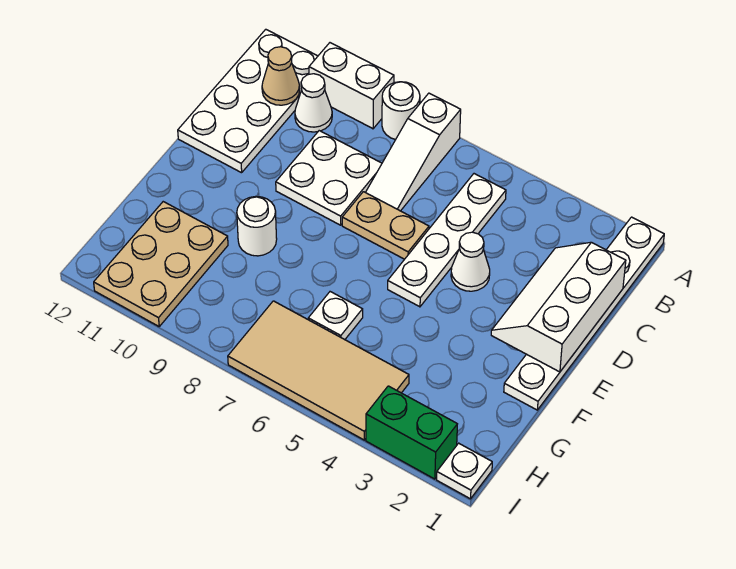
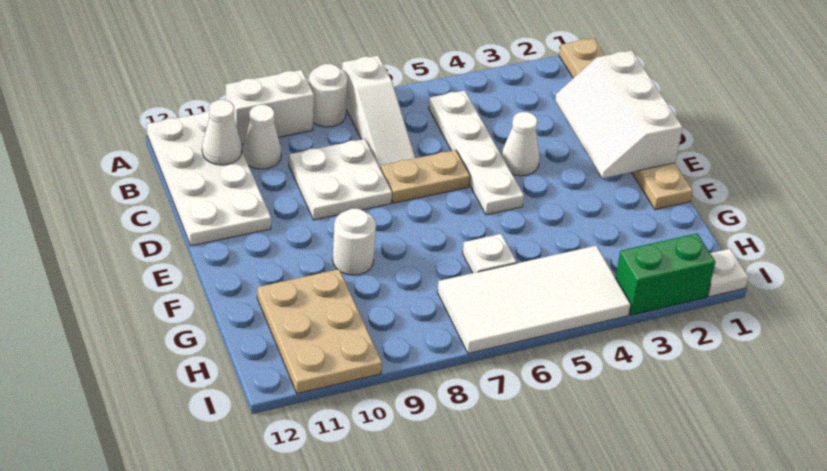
white plate A1:F1 level 1 -> tan plate A1:F1 level 1
tan cone B11 level 2 -> white cone B11 level 2
tan tile H4:I7 level 1 -> white tile H4:I7 level 1

